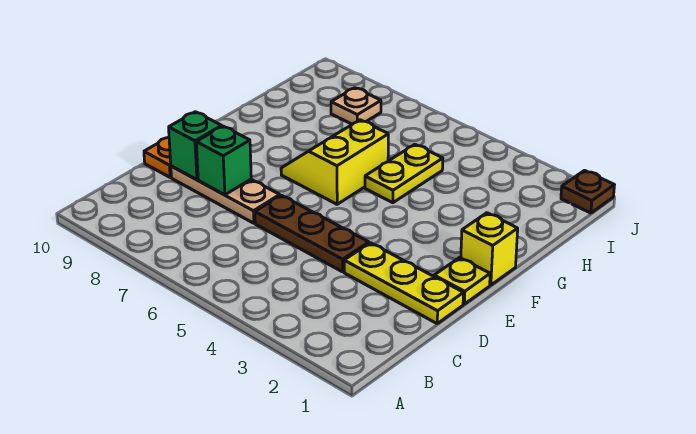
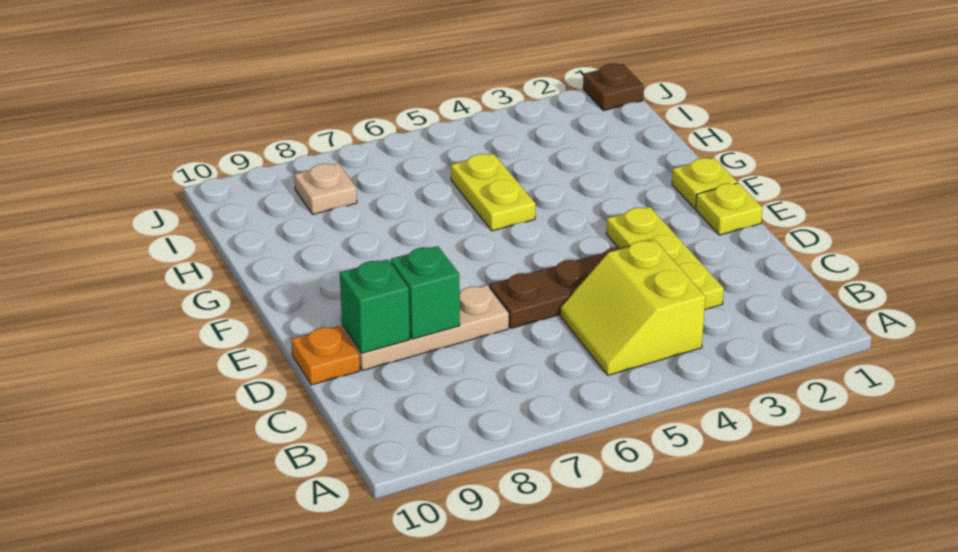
yellow plate D1:D3 level 1 -> yellow plate C3:E3 level 1
yellow brick F1 level 1 -> yellow plate F1 level 1
yellow slope F6:G7 level 1 top 6 -> yellow slope B4:C5 level 1 top 4

